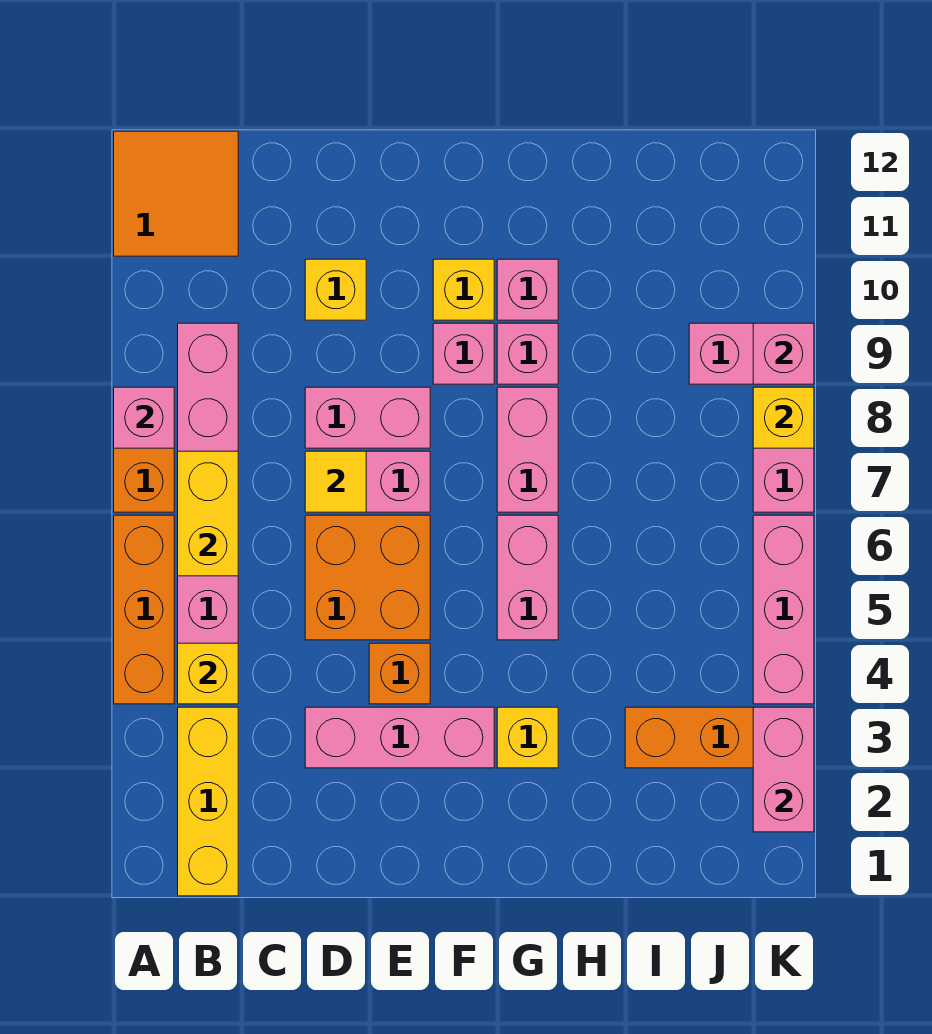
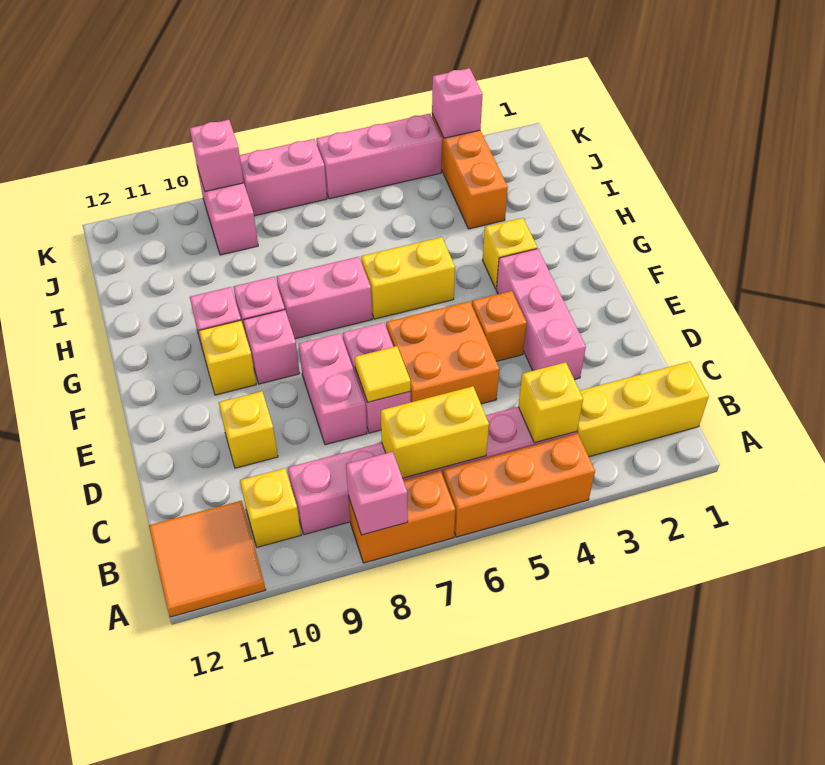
pink brick G5:G6 level 1 -> yellow brick G5:G6 level 1
pink brick K2:K3 level 2 -> pink brick K3 level 2
yellow brick K8 level 2 -> yellow brick B10 level 1

